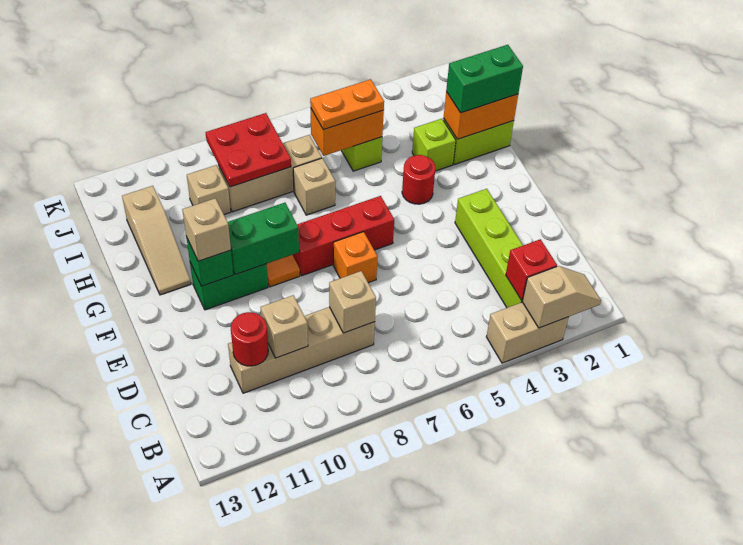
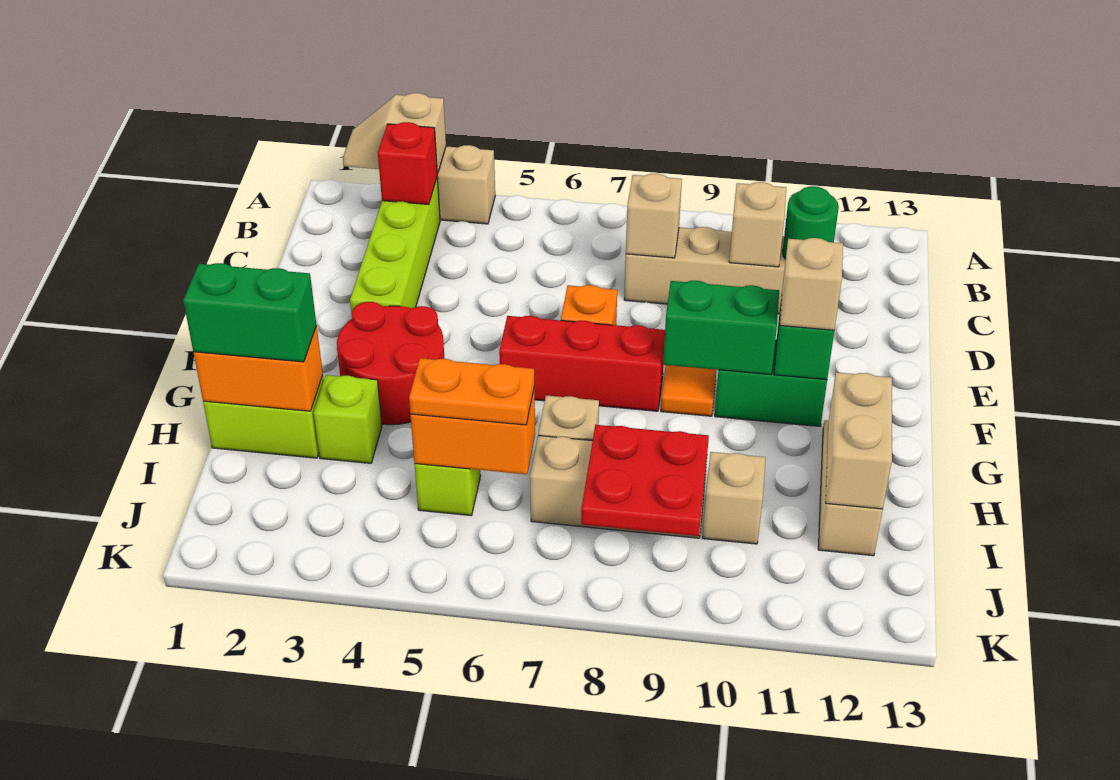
red round brick C11 level 2 -> green round brick C11 level 2
red round brick G4 level 1 -> red round brick F3:G4 level 1
none -> tan brick H12:I12 level 2

